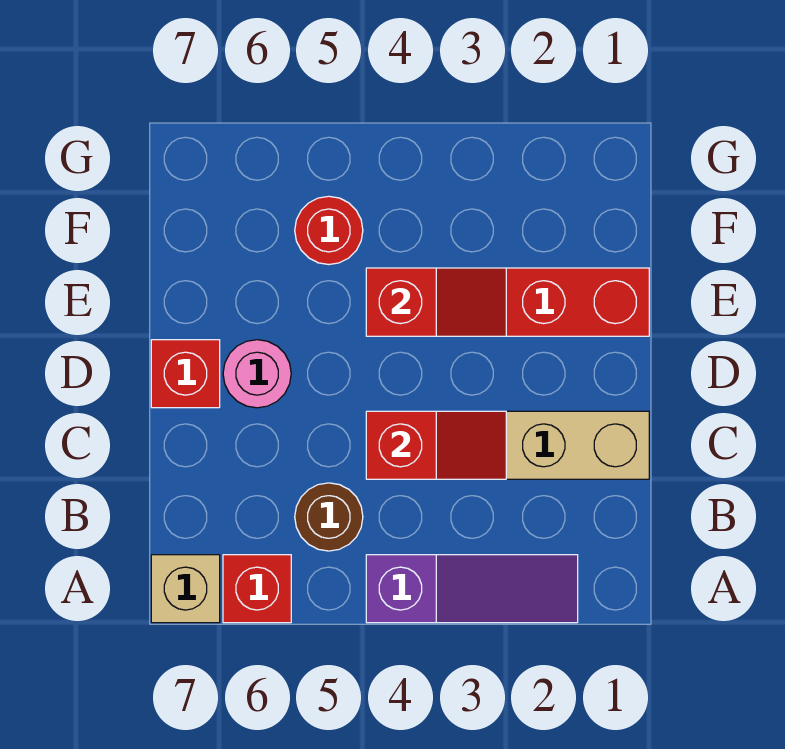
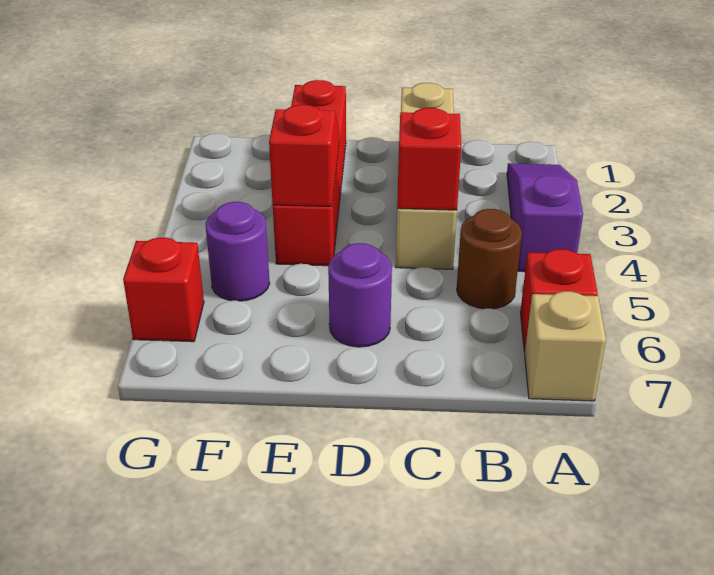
pink round brick D6 level 1 -> purple round brick D6 level 1
red brick D7 level 1 -> red brick G6 level 1
red round brick F5 level 1 -> purple round brick F5 level 1

